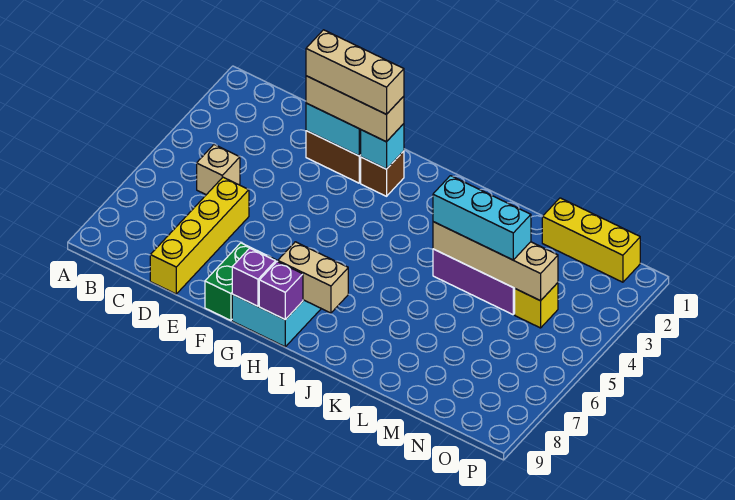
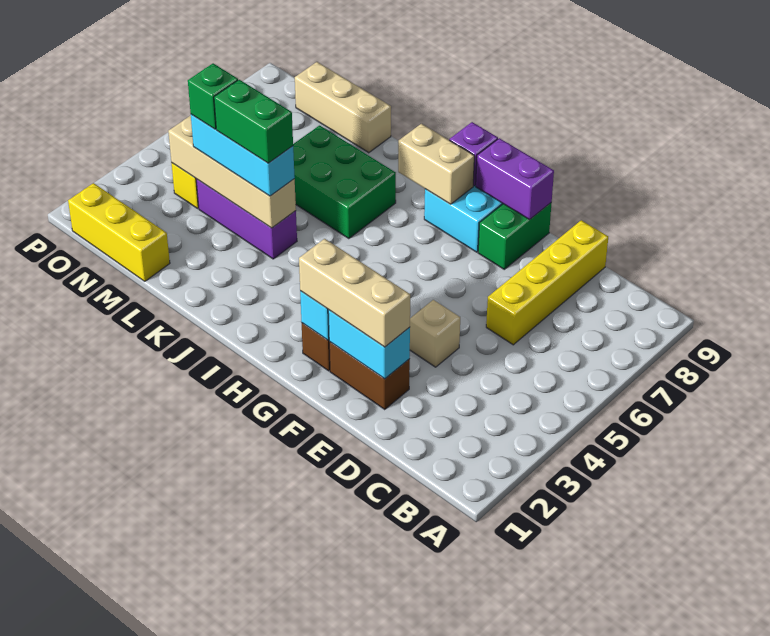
tan brick C5 level 1 -> tan brick E4 level 1
tan brick E2:G2 level 4 -> tan brick L9:N9 level 1
purple brick G9 level 2 -> purple brick F9:G9 level 2
none -> green brick J6:L7 level 1
none -> green brick K4:L4 level 4
none -> green brick M4 level 4

